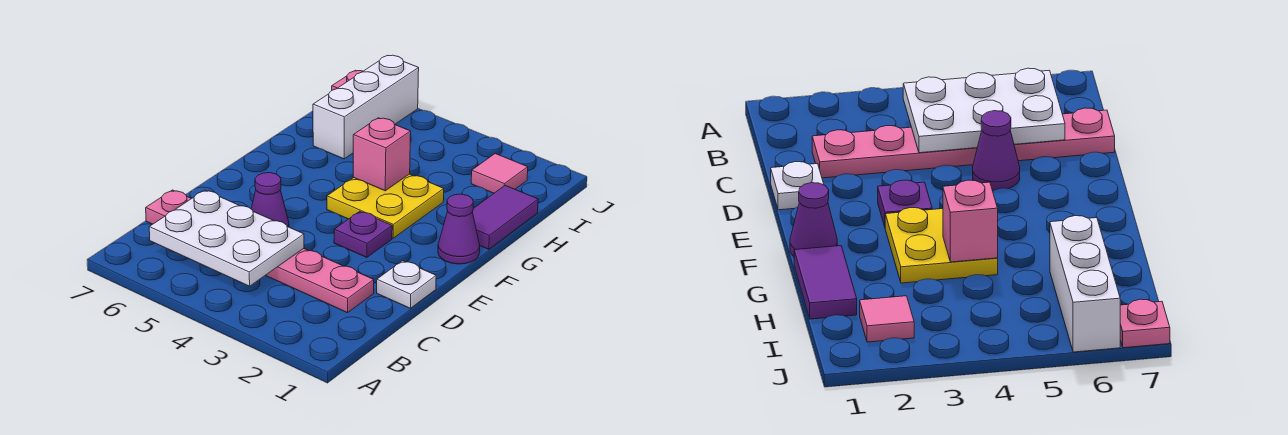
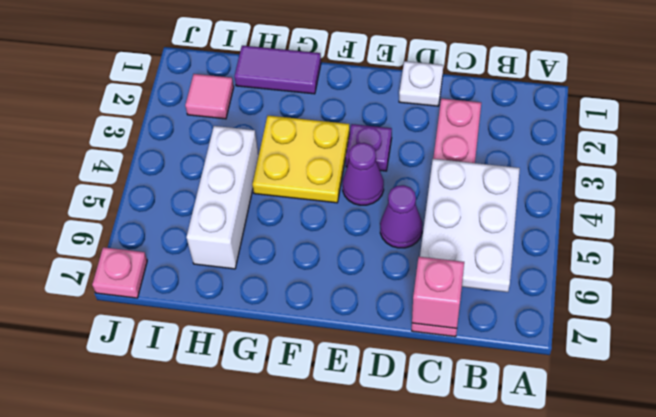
purple cone F1 level 1 -> purple cone E4 level 1
pink brick G4 level 2 -> pink brick C7 level 2
white brick H6:J6 level 1 -> white brick H4:H6 level 1

